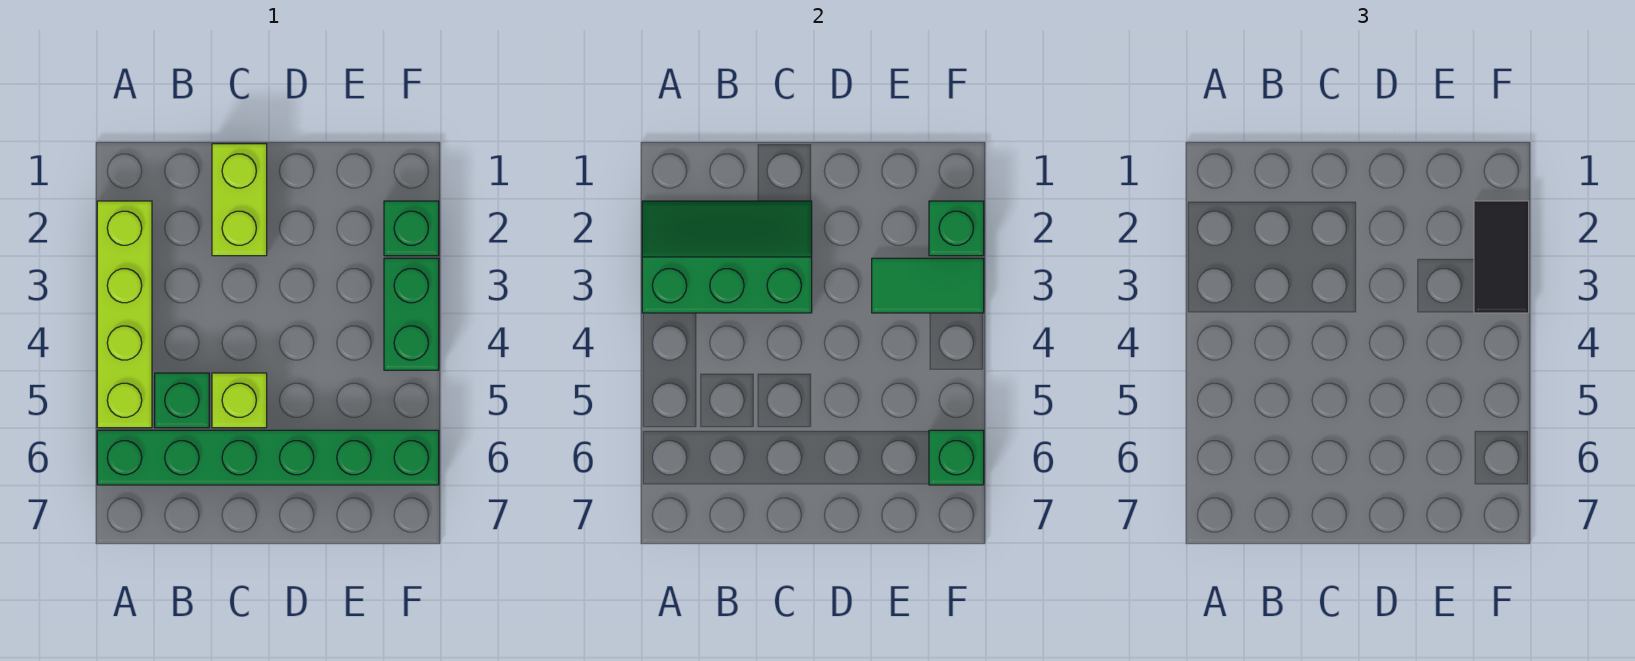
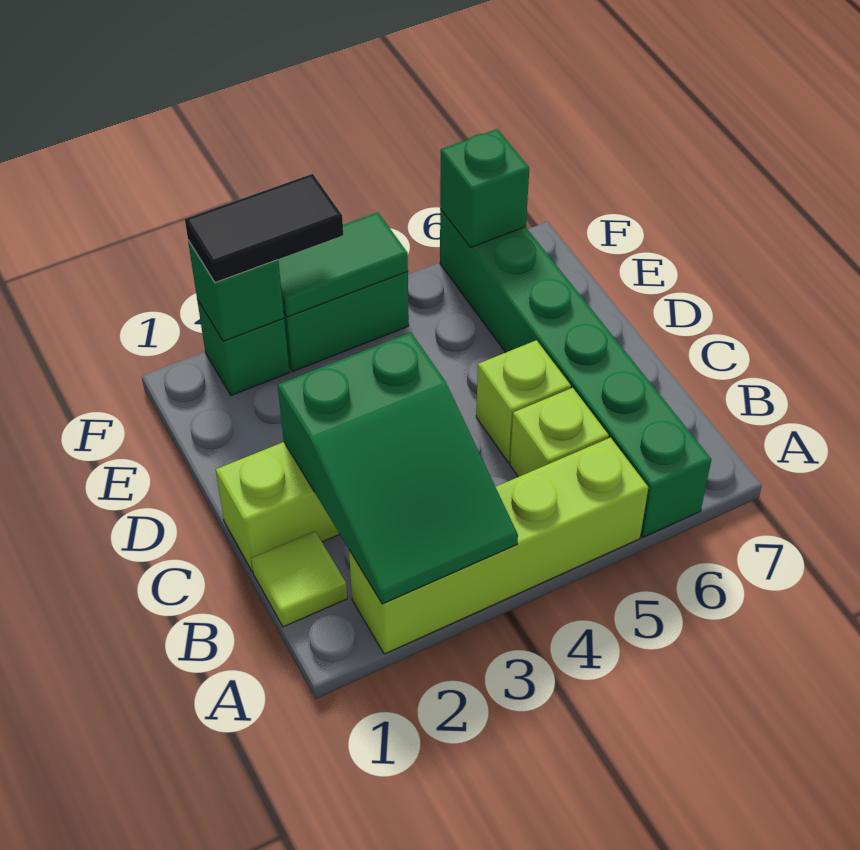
green slope A2:C3 level 2 top 3 -> green slope A2:C3 level 2 top C
none -> lime tile B1 level 1
green brick B5 level 1 -> lime brick B5 level 1
green tile E3:F3 level 2 -> green tile F3:F4 level 2

